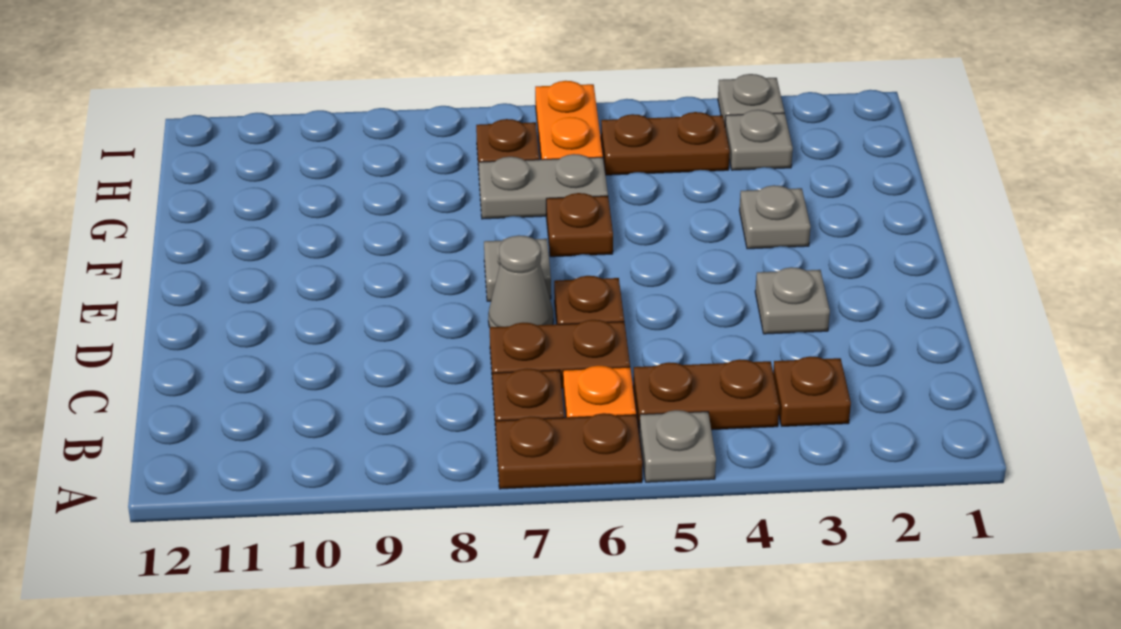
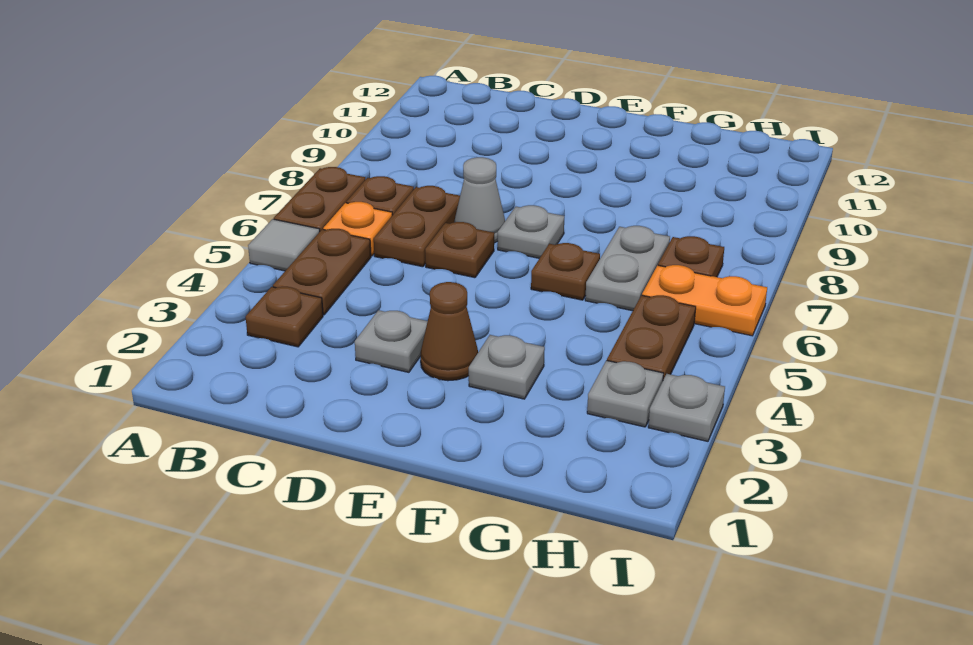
grey plate A5 level 1 -> grey tile A5 level 1
none -> brown cone E3 level 1

